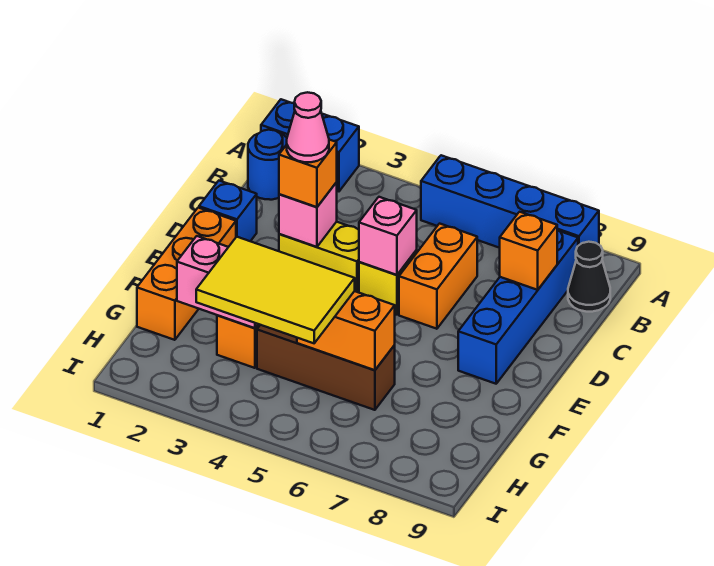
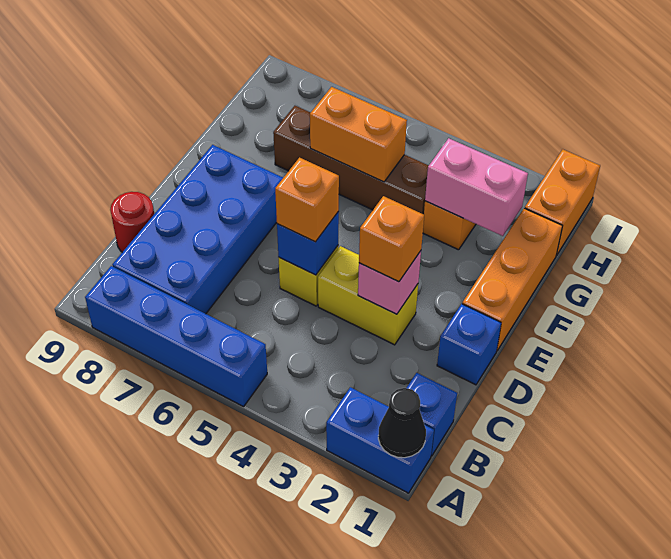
blue round brick B1 level 1 -> blue brick B1 level 1
blue brick B8:E8 level 1 -> blue brick B7:E8 level 1
black cone B9 level 1 -> black cone A1 level 2
orange brick C6:D6 level 1 -> orange brick H1:I1 level 1
orange brick C8 level 2 -> orange brick D5 level 3
none -> red round brick C9 level 1
pink cone D3 level 4 -> none
pink brick D5 level 2 -> blue brick D5 level 2
yellow tile G3:H5 level 3 -> none
brown brick G4:G6 level 1 -> brown brick G4:G7 level 1

